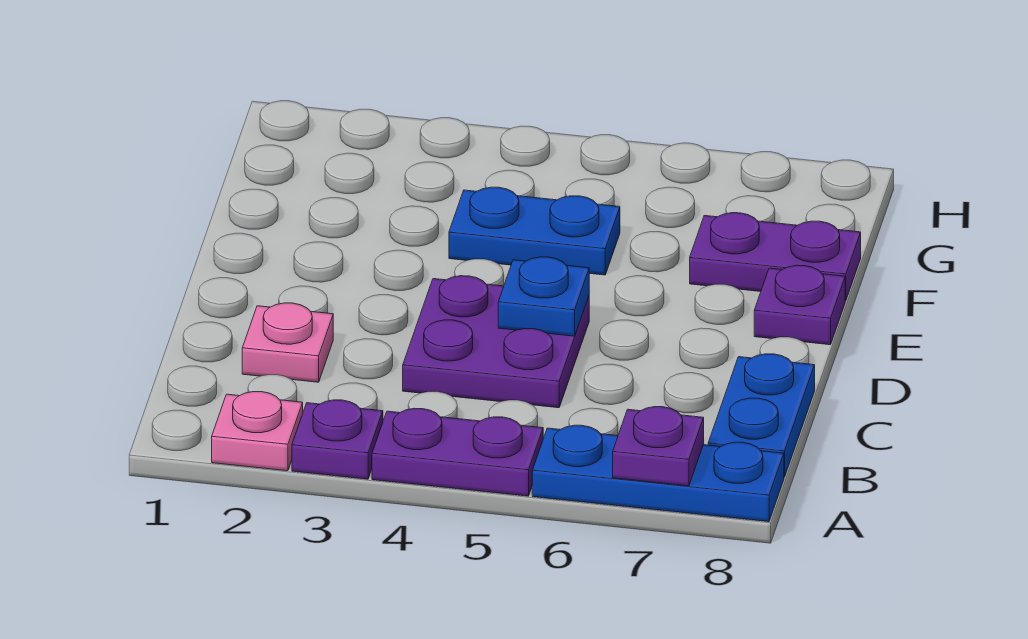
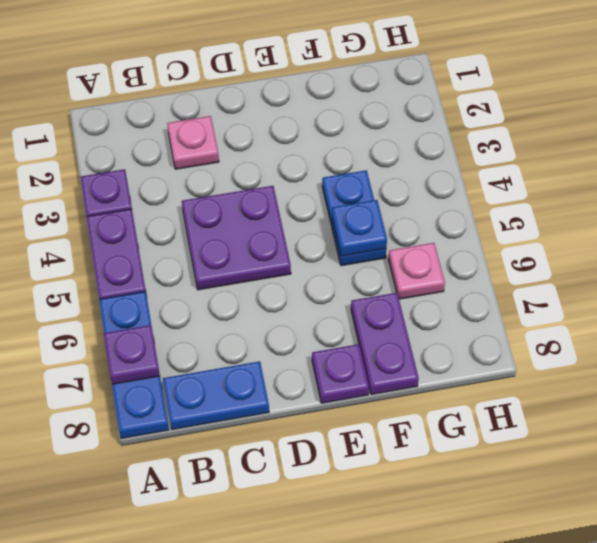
pink plate A2 level 1 -> pink plate G6 level 1
blue plate D5 level 2 -> blue plate F5 level 2

